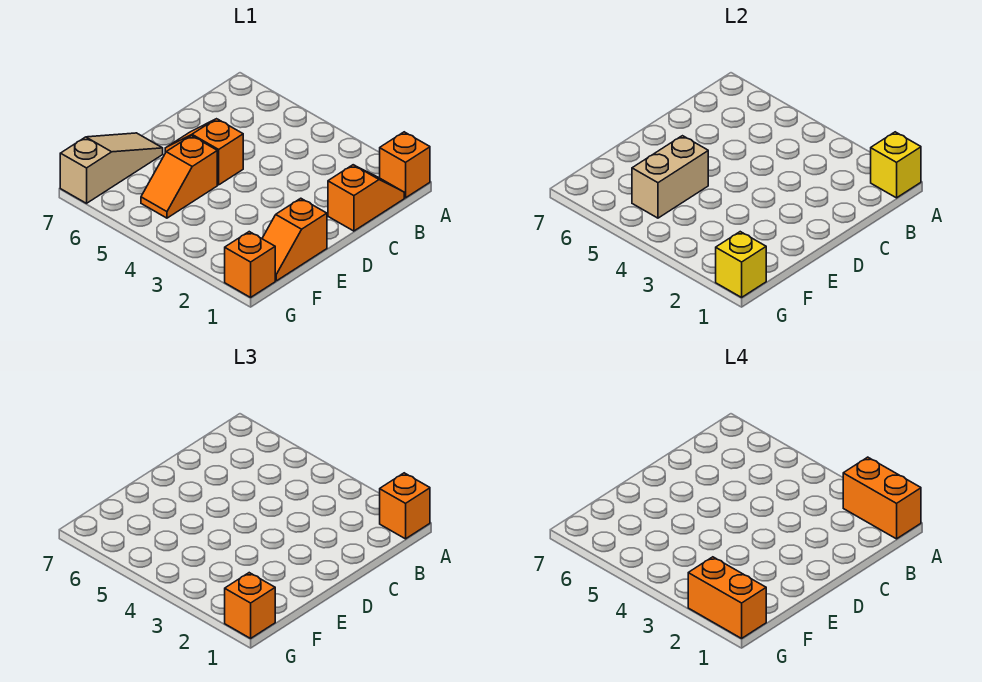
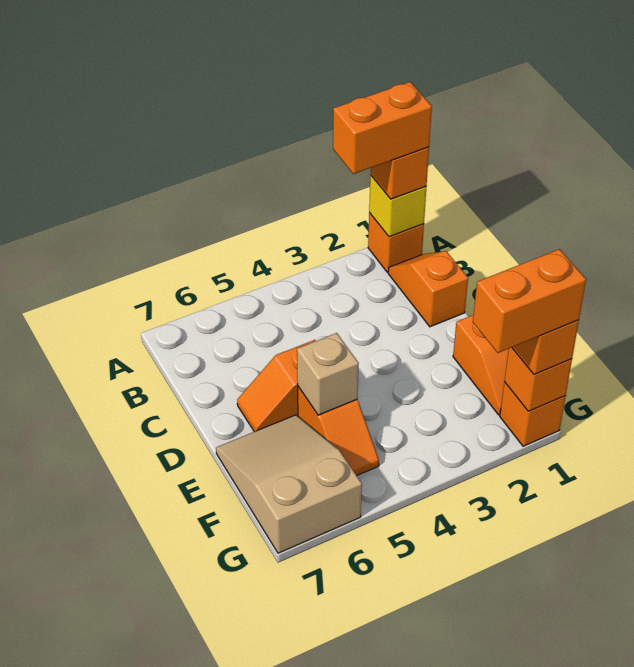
tan brick E5:F5 level 2 -> tan brick E5 level 2
tan slope E7:G7 level 1 top G -> tan slope E6:G7 level 1 top G
yellow brick G1 level 2 -> orange brick G1 level 2

